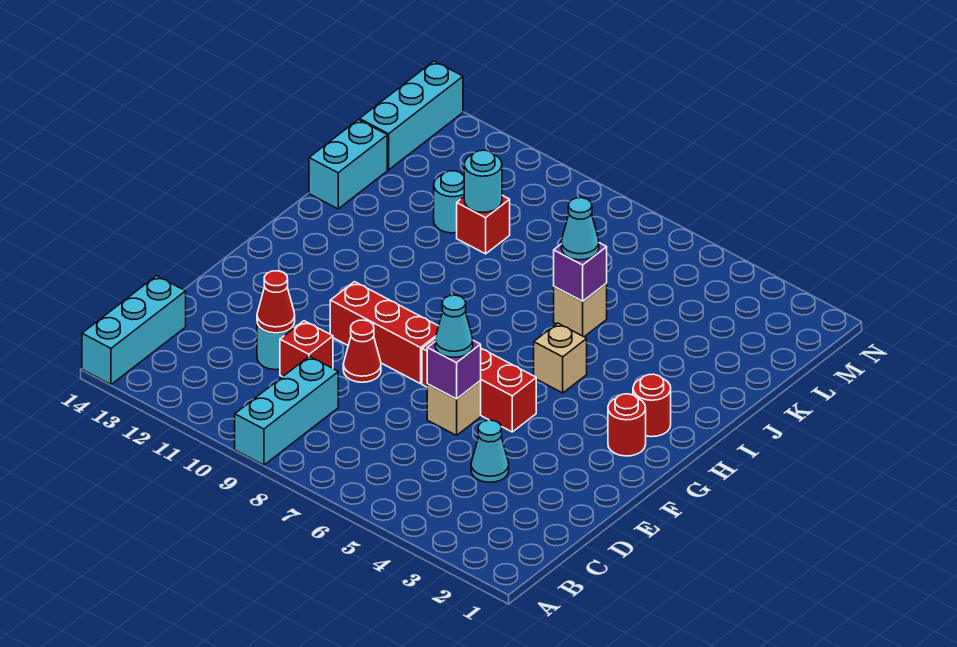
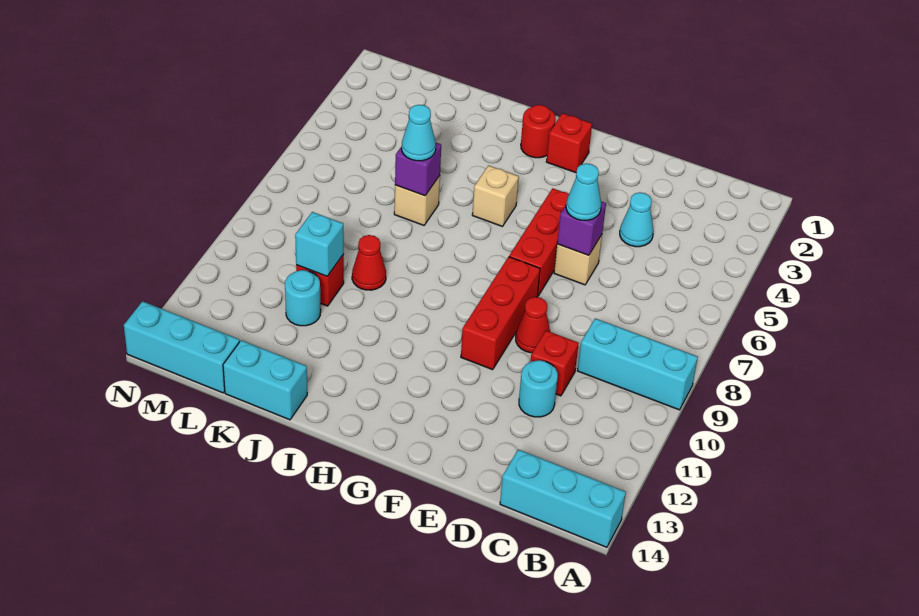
red cone D11 level 2 -> red cone J9 level 1
red round brick G2 level 1 -> red brick G2 level 1
cyan round brick K10 level 2 -> cyan brick K10 level 2

